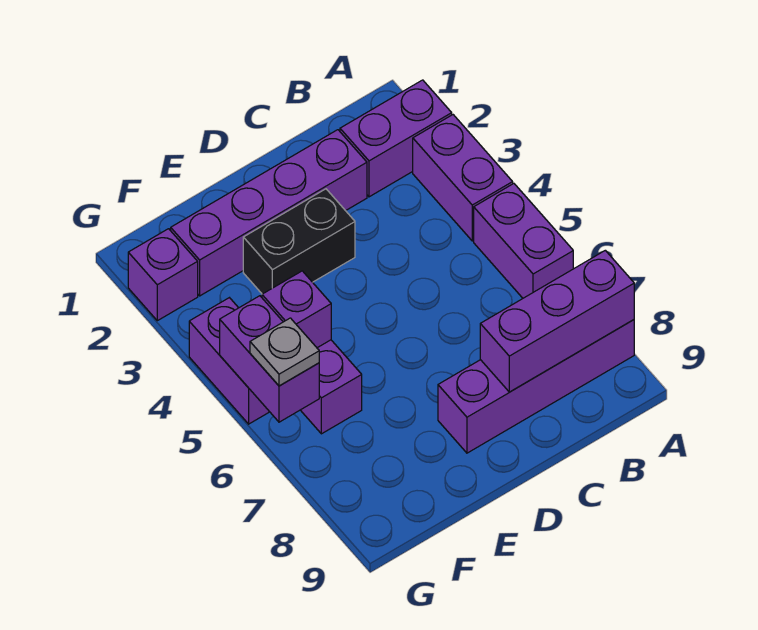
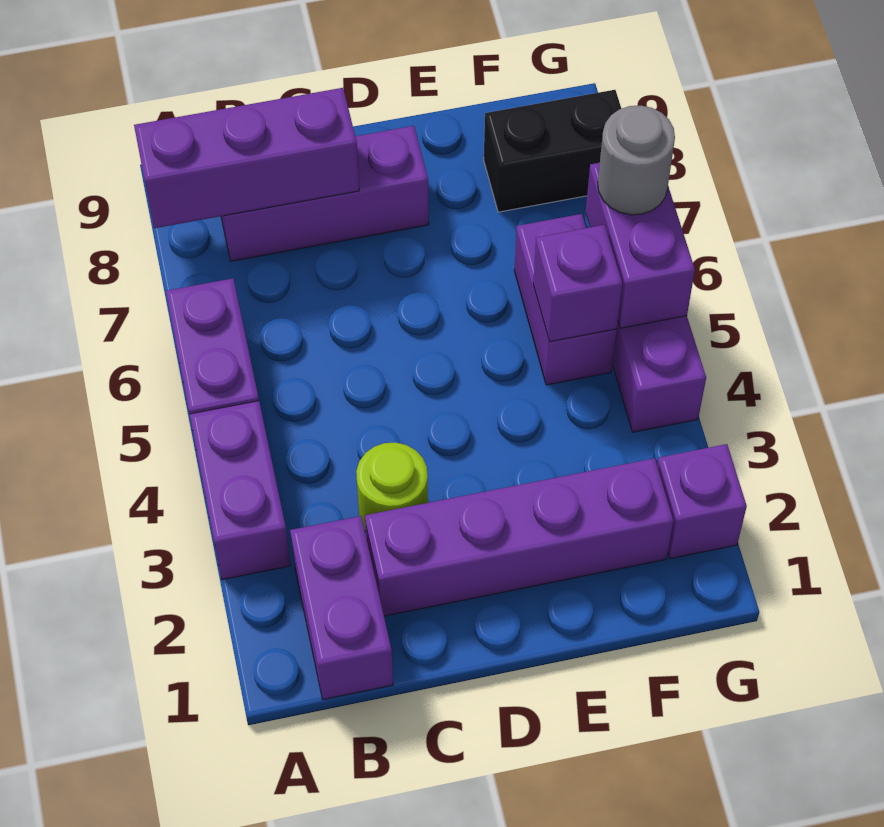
purple brick A2:B2 level 1 -> purple brick B1:B2 level 1
purple brick A8:D8 level 1 -> purple brick B8:D8 level 1
none -> lime round brick C3 level 1
black brick D3:E3 level 1 -> black brick F8:G8 level 1
grey plate G6 level 3 -> grey round brick G6 level 3

